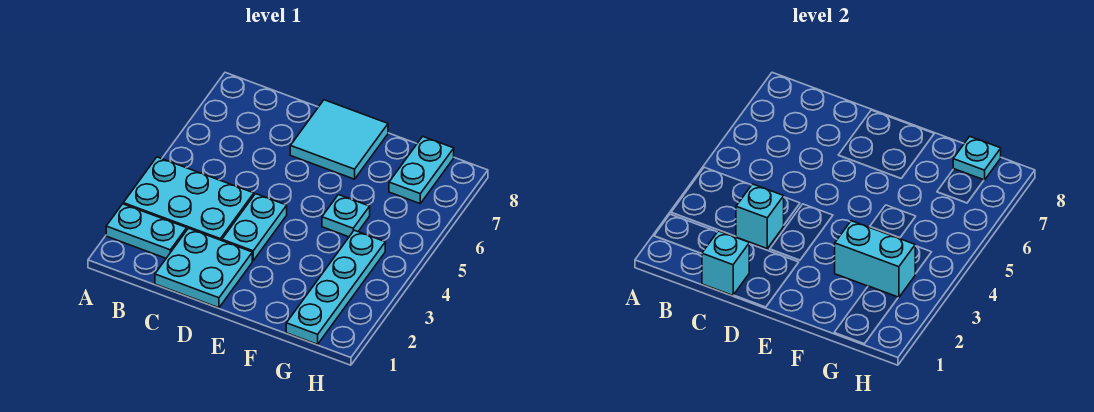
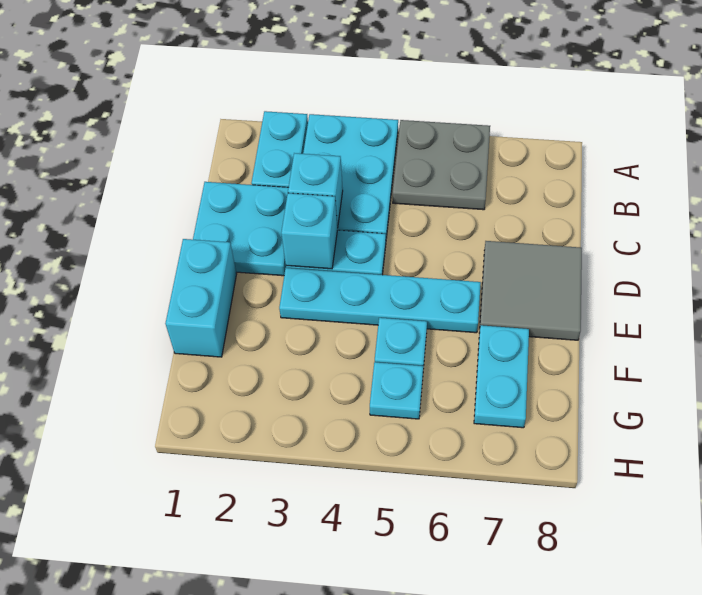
none -> grey plate A5:B6 level 1
cyan brick C1 level 2 -> cyan brick D3 level 2
cyan tile D7:E8 level 1 -> grey tile D7:E8 level 1
cyan brick F3:G3 level 2 -> cyan brick E1:F1 level 1
cyan plate G1:G4 level 1 -> cyan plate E3:E6 level 1
cyan plate G7:G8 level 1 -> cyan plate F7:G7 level 1
cyan plate G8 level 2 -> cyan plate G5 level 1

